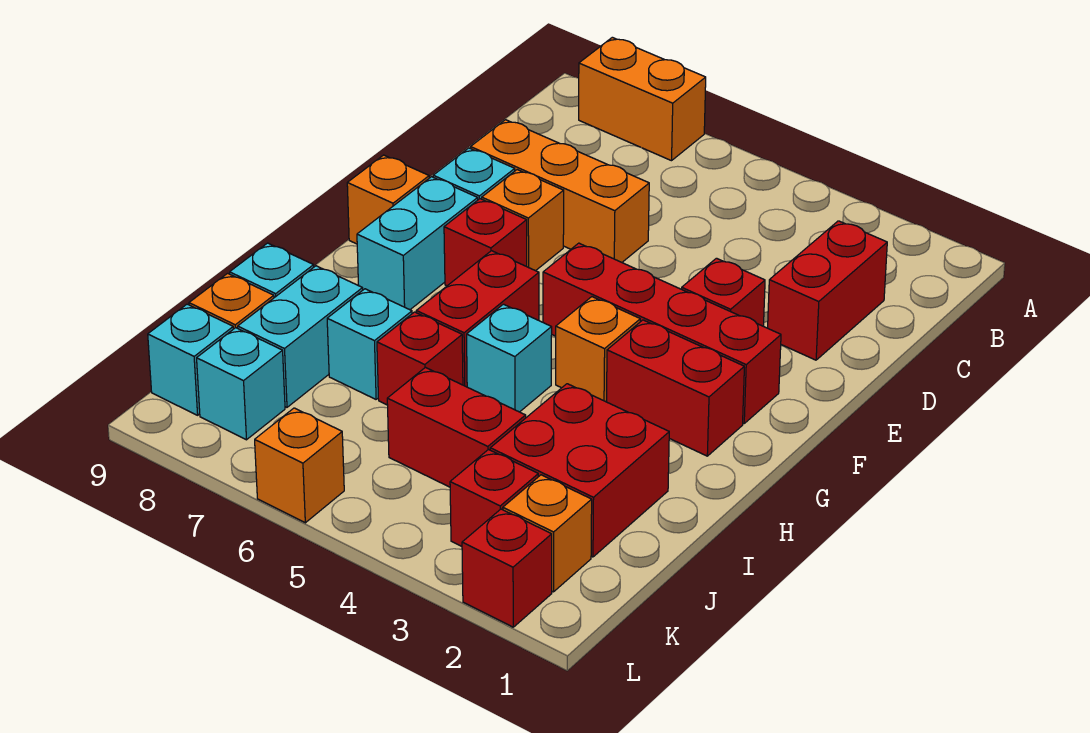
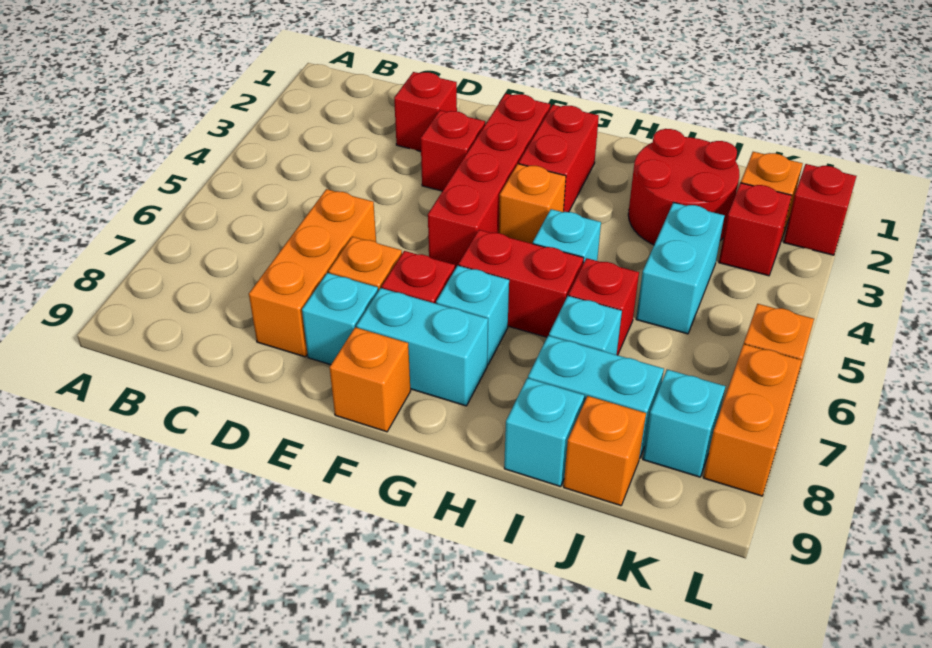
orange brick A7:A8 level 1 -> orange brick L7:L8 level 1
red brick C2:D2 level 1 -> red brick D2 level 1
red brick I2:J3 level 1 -> red round brick I2:J3 level 1
red brick J4:J5 level 1 -> cyan brick J4:J5 level 1
cyan brick K9 level 1 -> cyan brick G7 level 1

